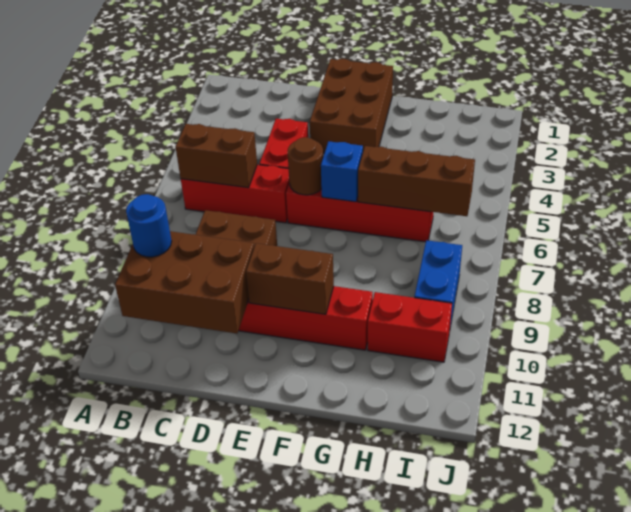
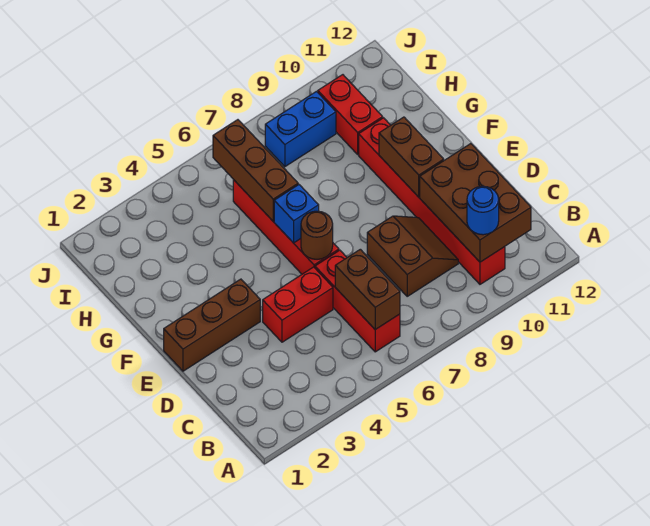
brown brick E1:F3 level 1 -> brown brick E1:E3 level 1

